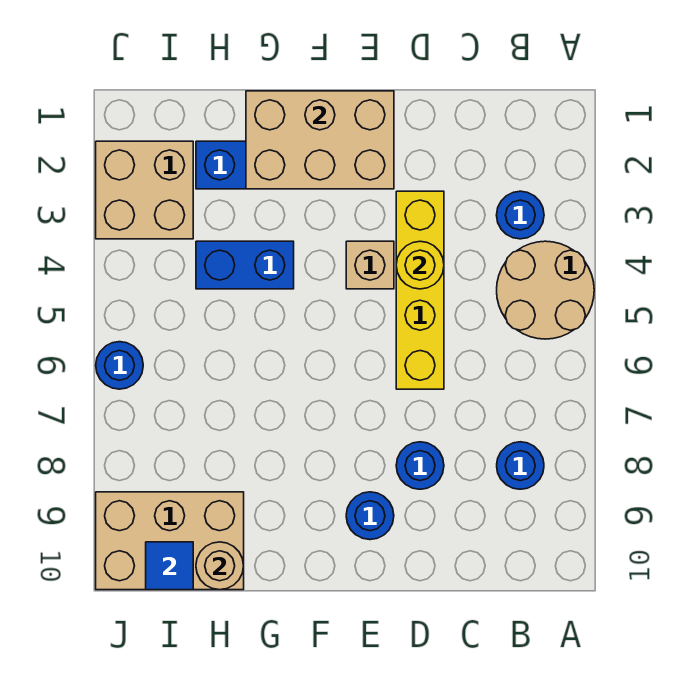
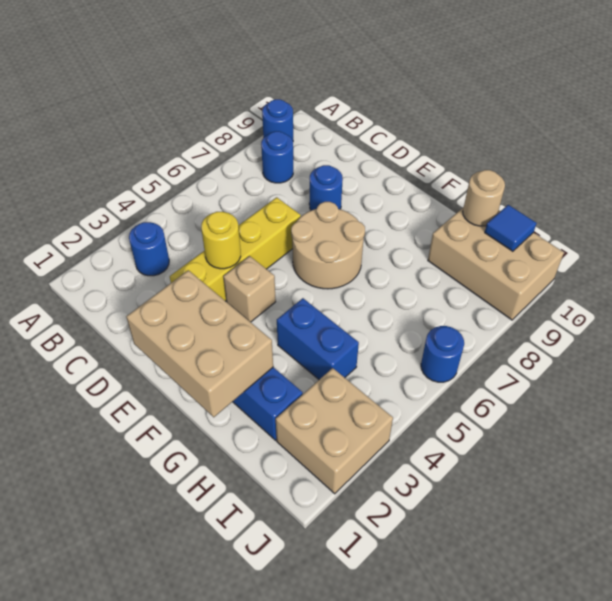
tan round brick A4:B5 level 1 -> tan round brick E6:F7 level 1
blue round brick E9 level 1 -> blue round brick A9 level 1

